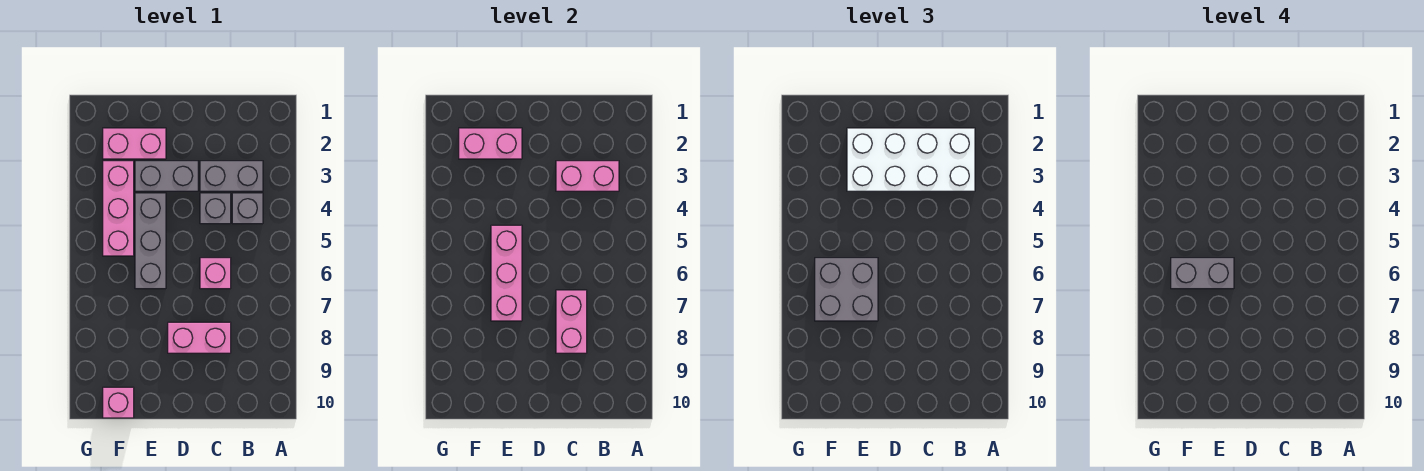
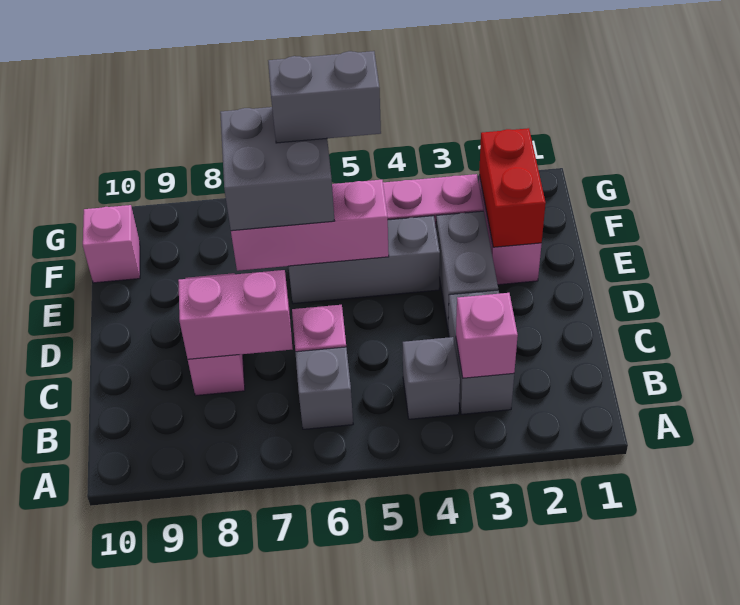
white brick B2:E3 level 3 -> none
pink brick B3:C3 level 2 -> pink brick B3 level 2
grey brick C4 level 1 -> grey brick B6 level 1
pink brick E2:F2 level 2 -> red brick E2:F2 level 2
grey brick E6:F6 level 4 -> grey brick F5:F6 level 4

